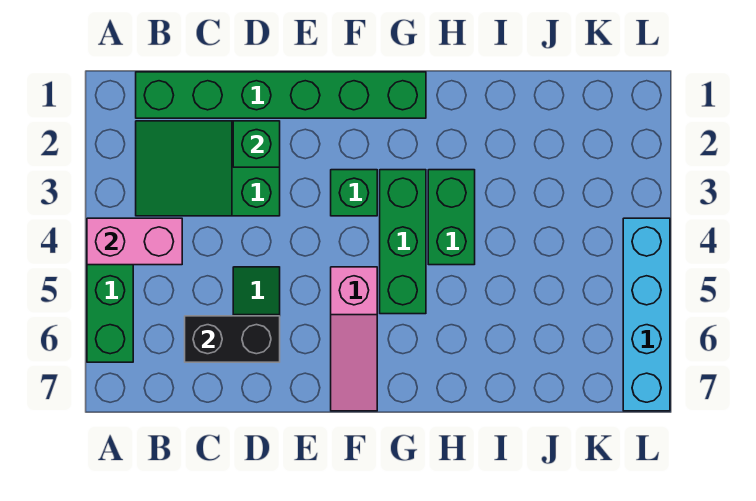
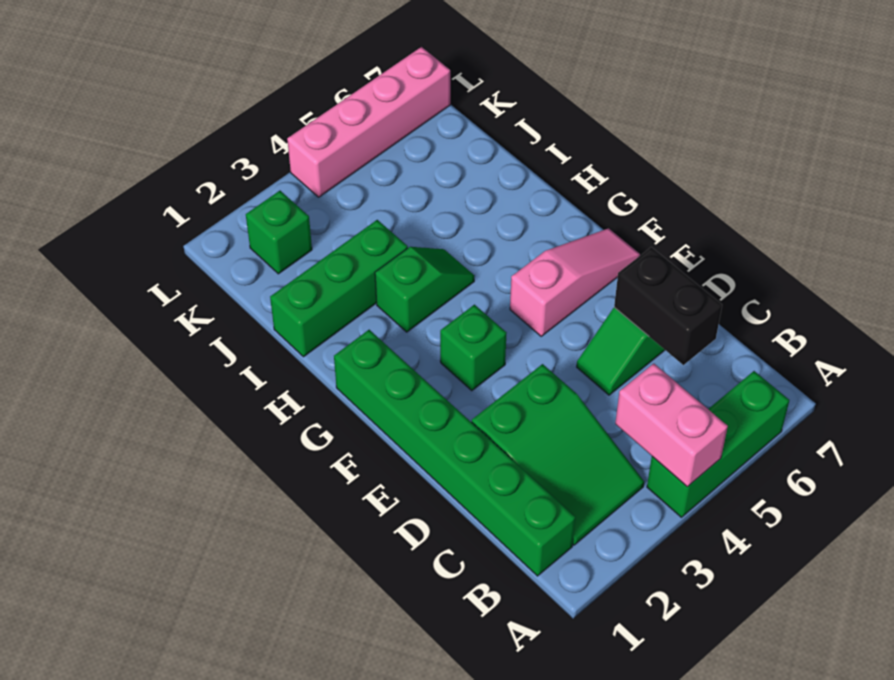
green brick D2 level 2 -> green brick K2 level 1
green brick G3:G5 level 1 -> green brick I1:I3 level 1
green brick H3:H4 level 1 -> green slope H3:H4 level 1 top 3
cyan brick L4:L7 level 1 -> pink brick L4:L7 level 1

